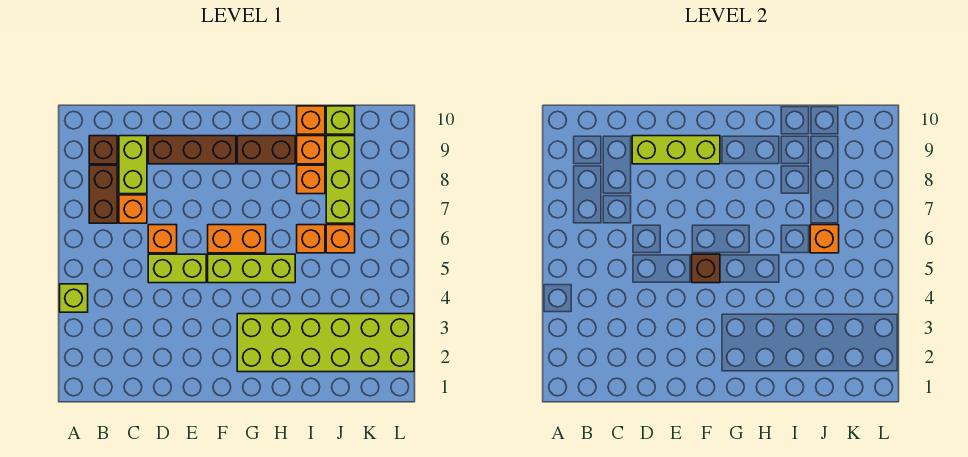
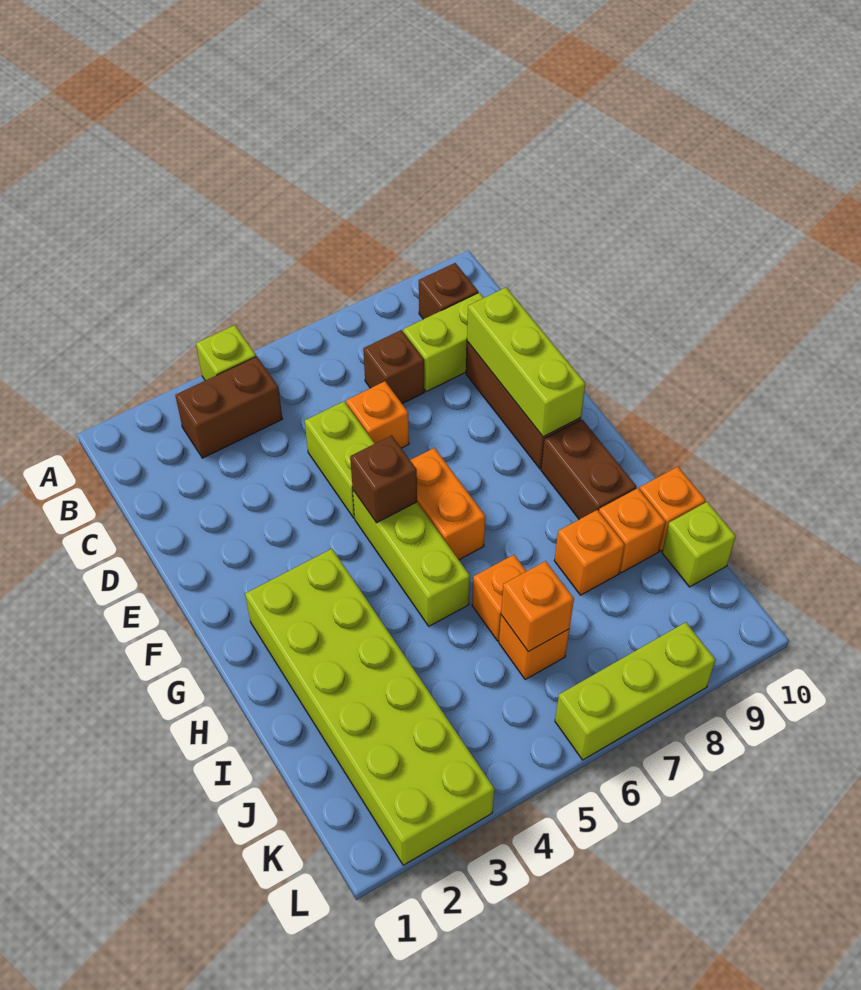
brown brick B7:B8 level 1 -> brown brick B3:B4 level 1
orange brick C7 level 1 -> brown brick C7 level 1
lime brick J7:J9 level 1 -> lime brick L6:L8 level 1

